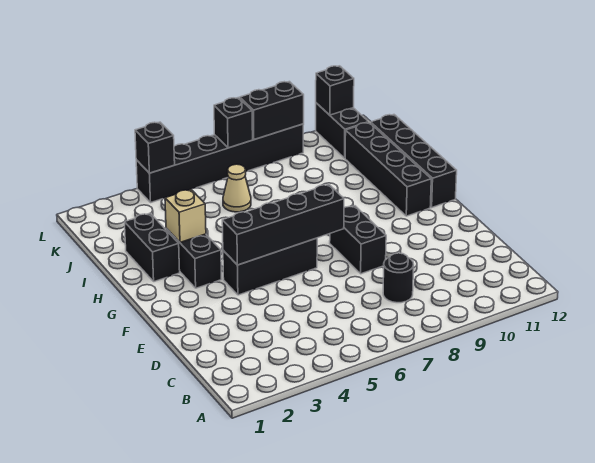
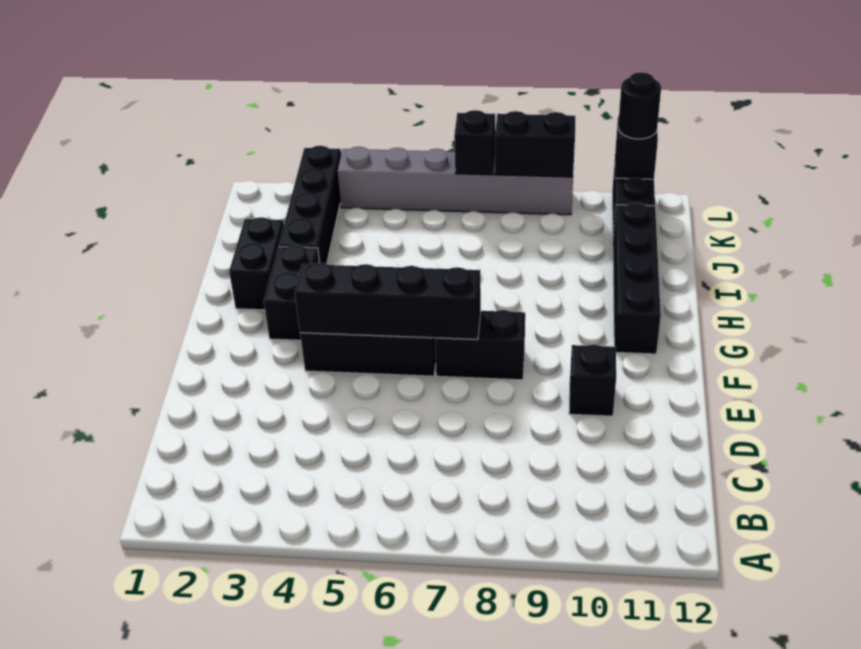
black round brick C8 level 1 -> black round brick L11 level 3
black brick E8:F8 level 1 -> black brick F7:F8 level 1
black brick G12:J12 level 1 -> black brick I3:L3 level 1
tan brick H3 level 2 -> none
tan cone J6 level 1 -> none
black brick L4:L9 level 1 -> grey brick L4:L9 level 1
black brick L4 level 2 -> black brick E10 level 1

